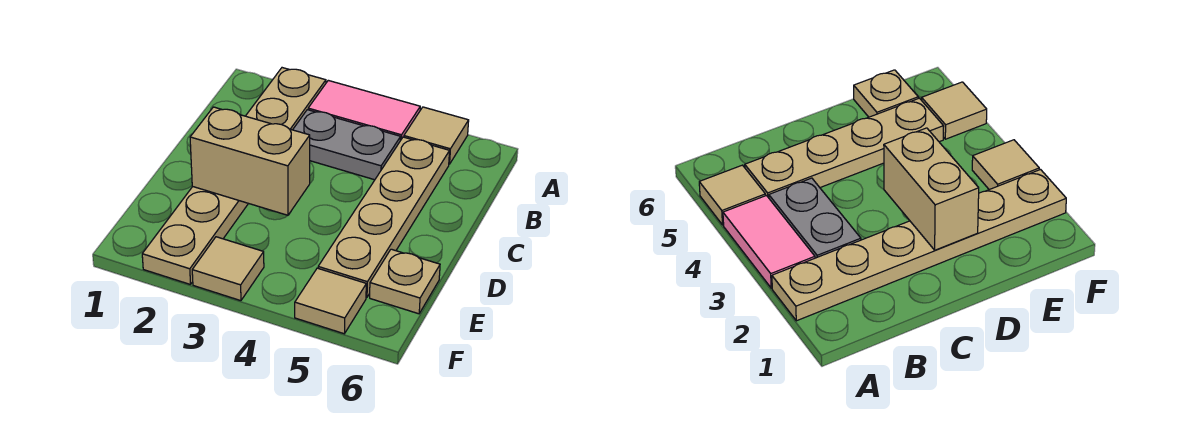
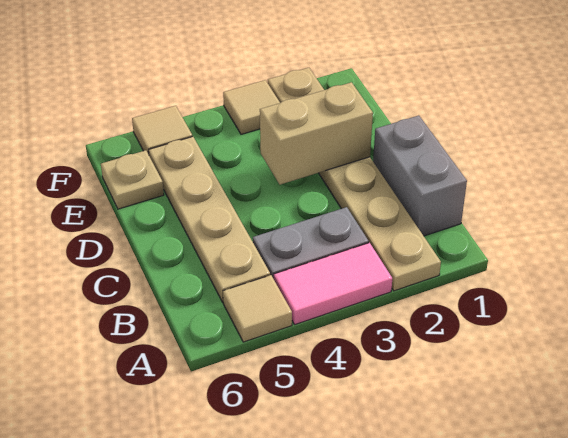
none -> grey brick B1:C1 level 1

